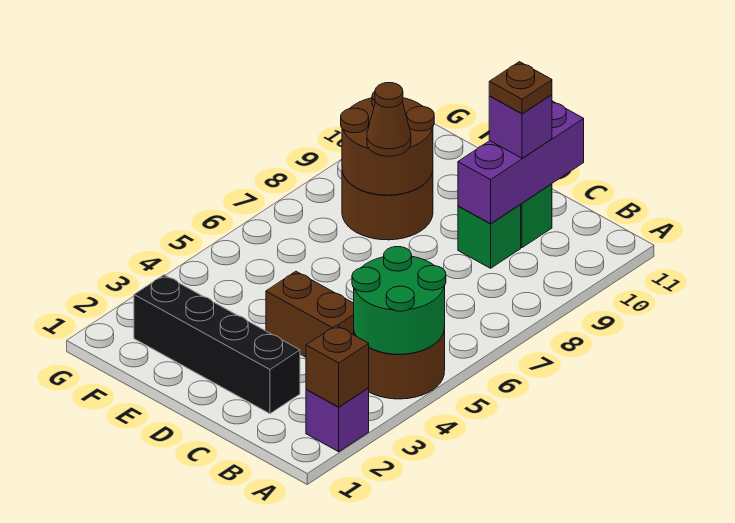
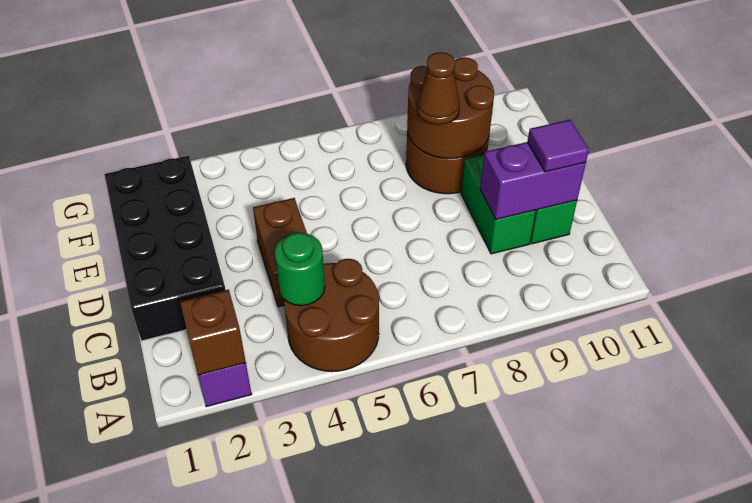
green round brick A4:B5 level 2 -> green round brick B4 level 2
black brick C2:F2 level 1 -> black brick C1:F2 level 1
green brick C9 level 1 -> green brick C9:D9 level 1
purple brick C9:C11 level 2 -> purple brick C9:C10 level 2
purple brick C10 level 3 -> purple tile C10 level 3
brown plate C10 level 4 -> none

